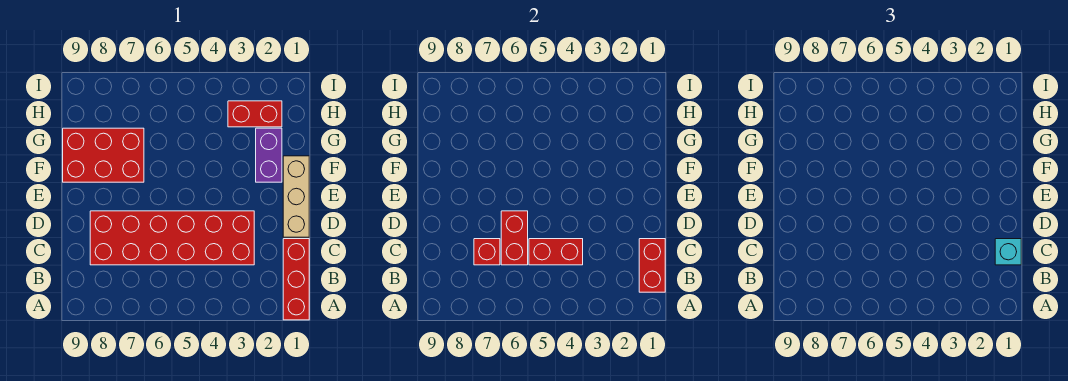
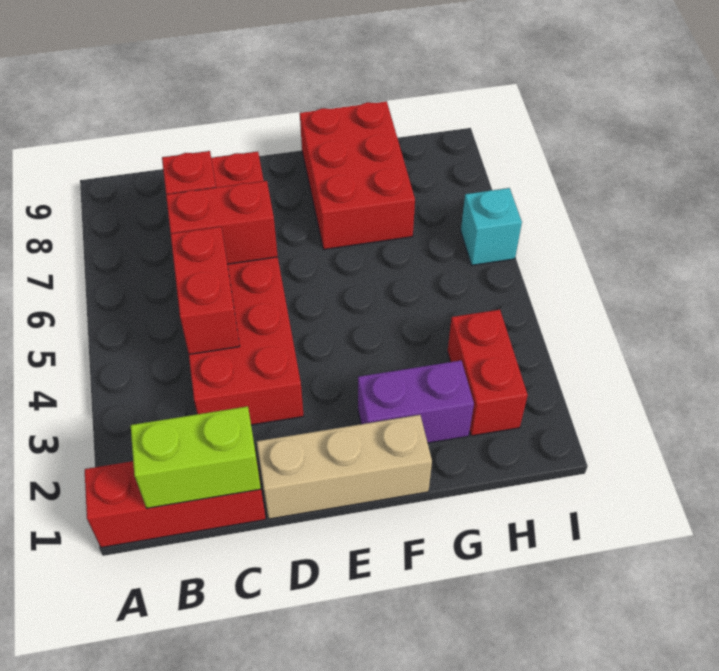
red brick B1:C1 level 2 -> lime brick B1:C1 level 2
cyan brick C1 level 3 -> cyan brick I6 level 1

